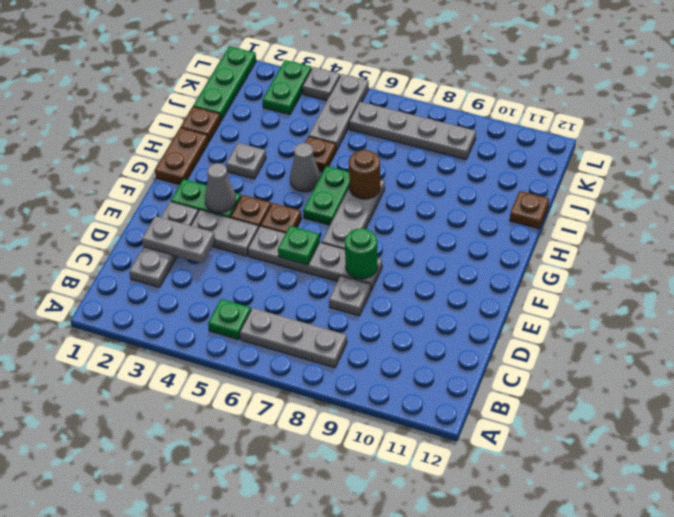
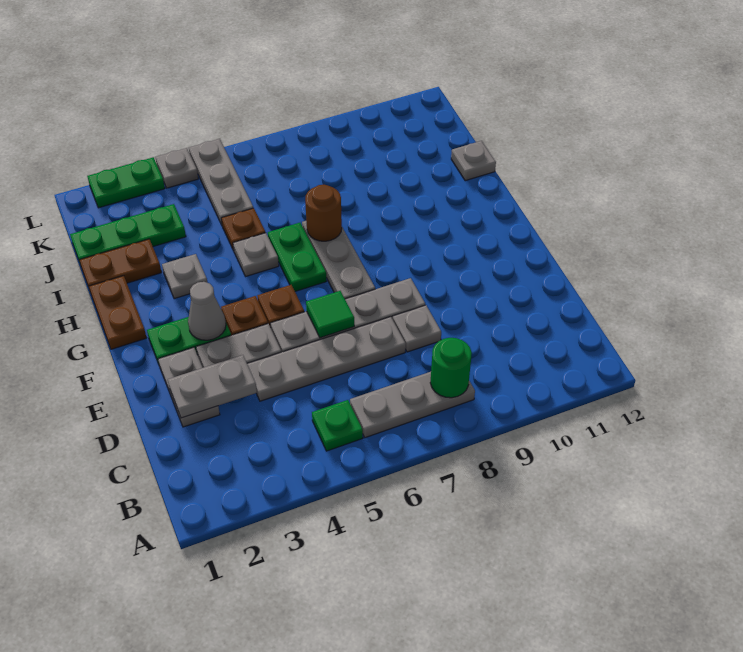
grey plate C2:E2 level 1 -> grey plate D2:E2 level 1
green plate E6 level 2 -> green tile E6 level 2
green round brick E8 level 2 -> green round brick B8 level 2
grey cone H5 level 1 -> grey plate H5 level 1
brown plate I1 level 1 -> brown plate I1:I2 level 1
brown plate I12 level 1 -> grey plate I12 level 1
green plate J1:L1 level 1 -> green plate J1:J3 level 1
green plate K3:L3 level 1 -> green plate L2:L3 level 1
grey plate K6:K9 level 1 -> grey plate D4:D7 level 1

